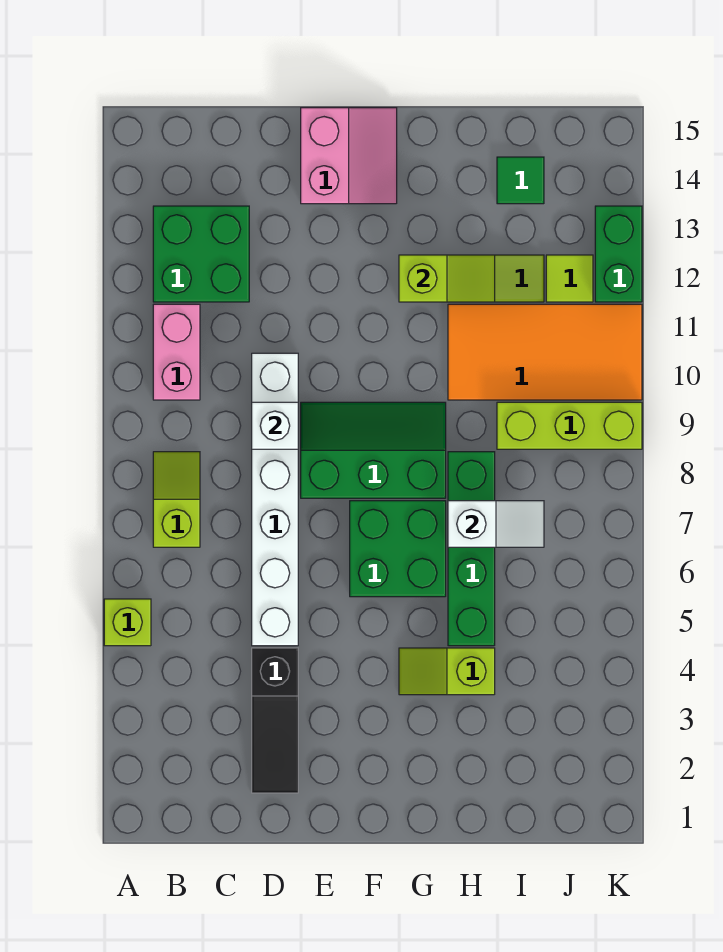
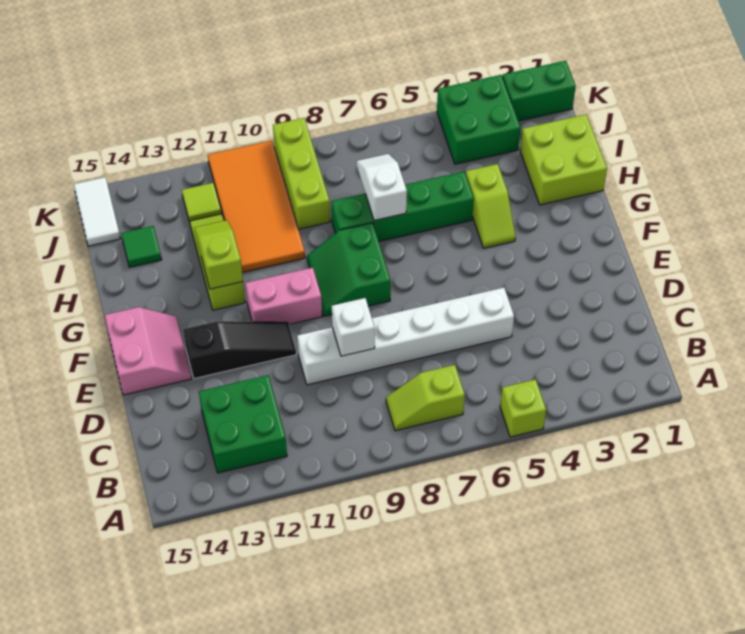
pink brick B10:B11 level 1 -> pink brick F10:F11 level 1
black slope D2:D4 level 1 top 4 -> black slope E11:E13 level 1 top 13
green slope E8:G9 level 1 top 8 -> green slope F8:G9 level 1 top 8
pink slope E14:F15 level 1 top E -> pink slope E14:F15 level 1 top 15
green brick F6:G7 level 1 -> green brick J3:K4 level 1
none -> lime brick H1:I2 level 1
none -> white tile J15:K15 level 1
green brick K12:K13 level 1 -> green brick K1:K2 level 1

